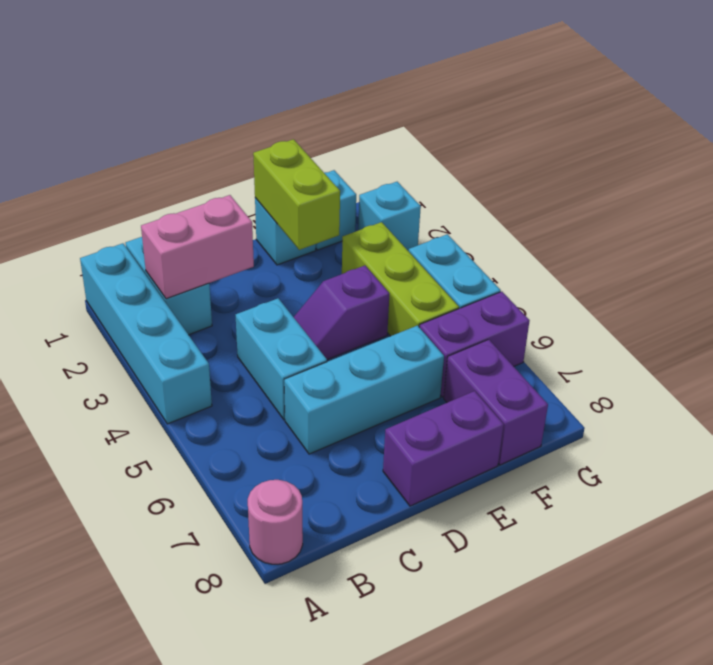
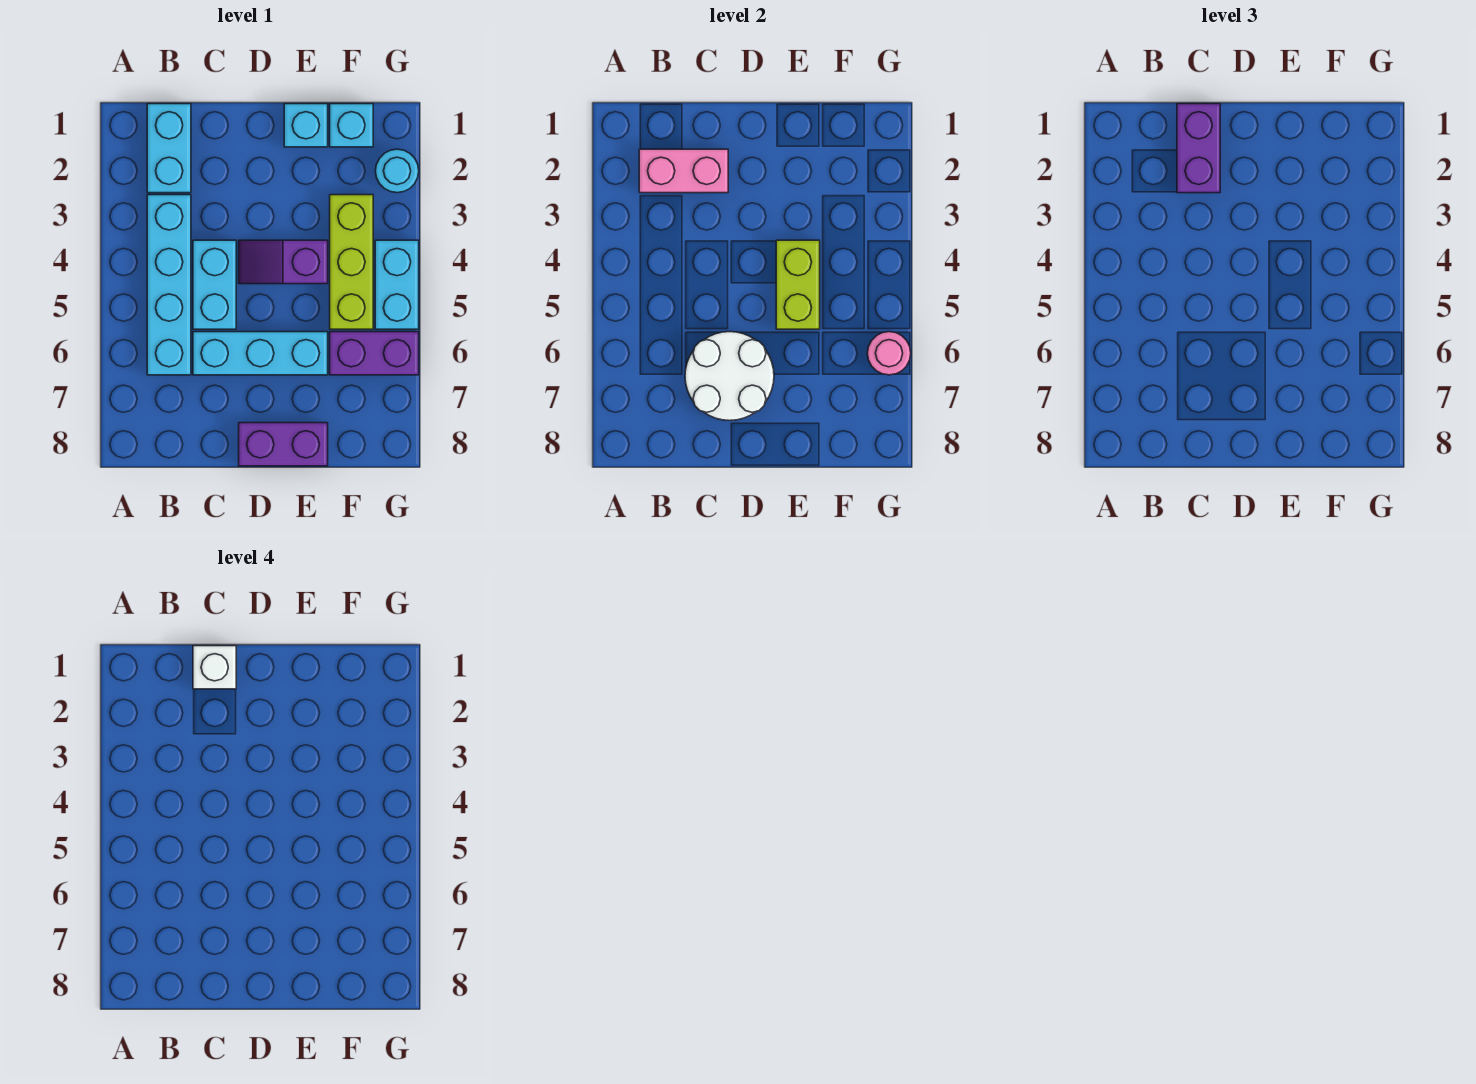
cyan brick A1:A4 level 1 -> cyan brick B3:B6 level 1
pink round brick A8 level 1 -> pink round brick G6 level 2
none -> white brick C1 level 4
none -> white round brick C6:D7 level 2
lime brick E1:E2 level 2 -> lime brick E4:E5 level 2
purple brick F7:F8 level 1 -> purple brick C1:C2 level 3
cyan brick G2 level 1 -> cyan round brick G2 level 1

